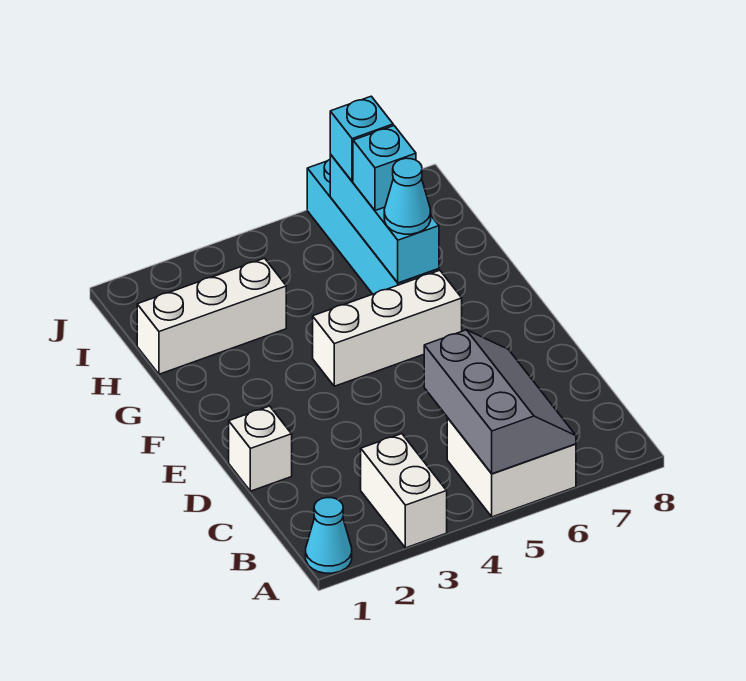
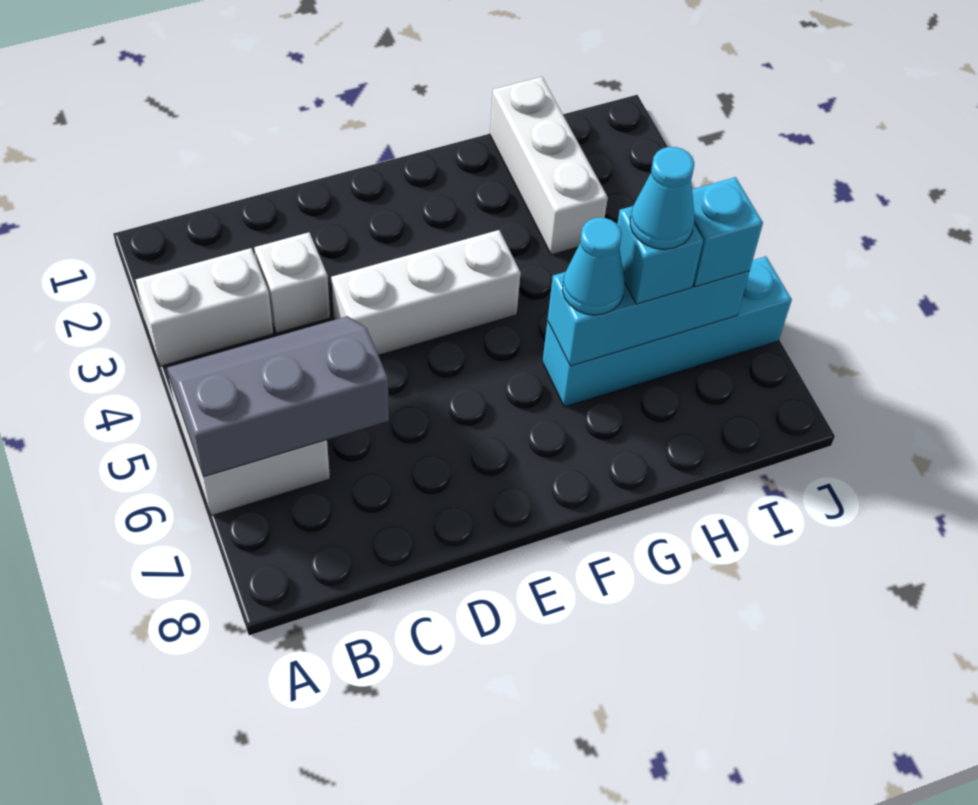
cyan cone A1 level 1 -> cyan cone H6 level 4
grey slope A5:C6 level 2 top 5 -> grey slope A5:C6 level 2 top 6
white brick D1 level 1 -> white brick C3 level 1
white brick F4:F6 level 1 -> white brick D4:F4 level 1

